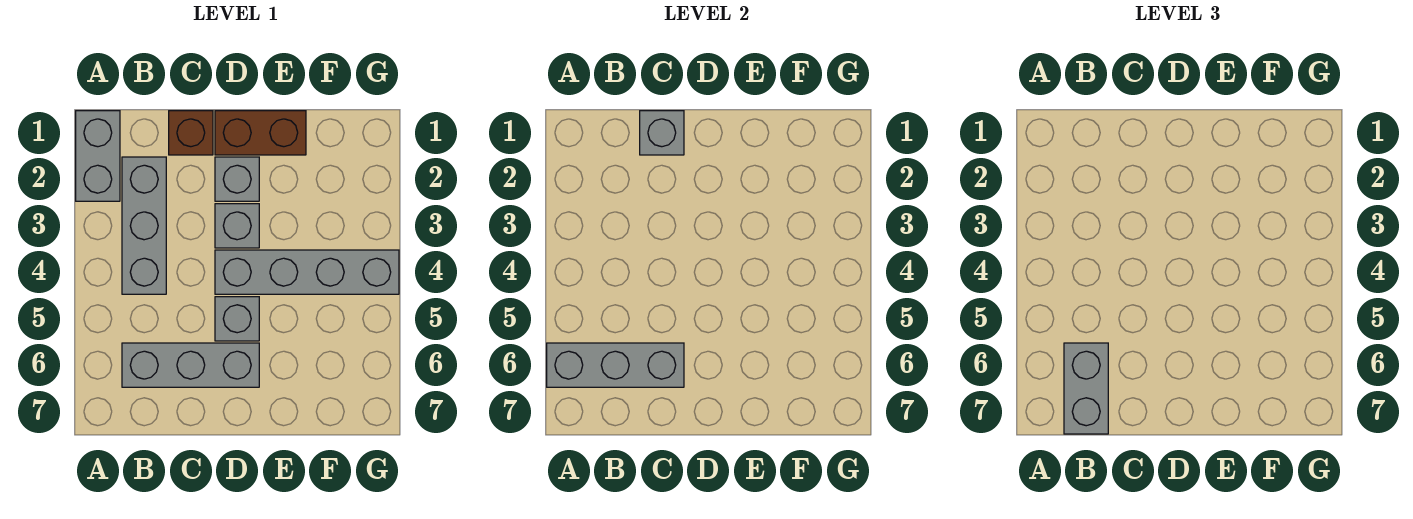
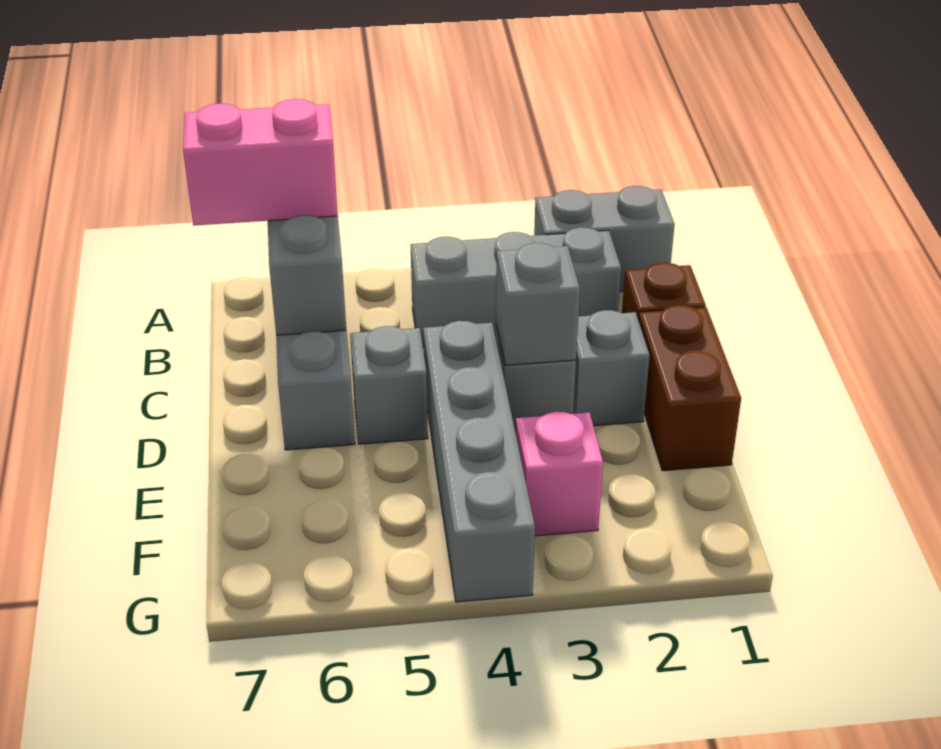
grey brick B6:B7 level 3 -> pink brick B6:B7 level 3
grey brick C1 level 2 -> grey brick D3 level 2
none -> pink brick F3 level 1

